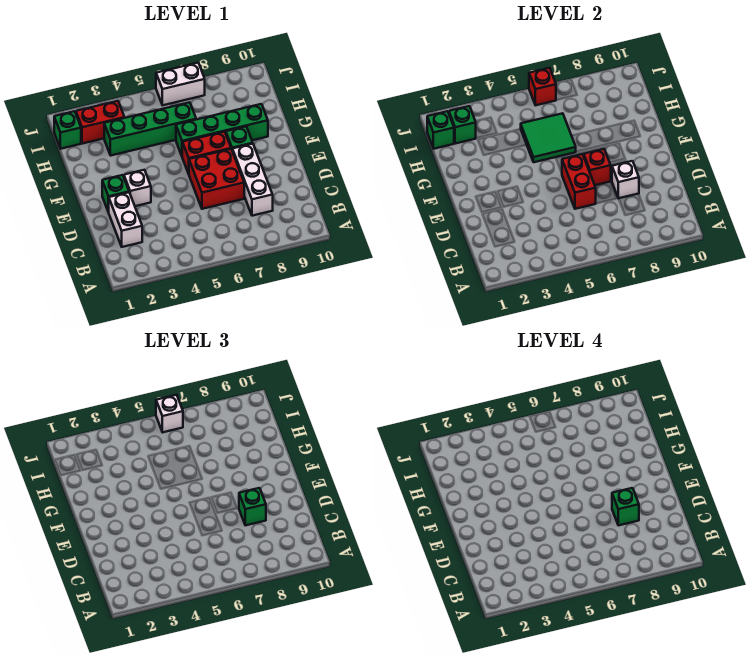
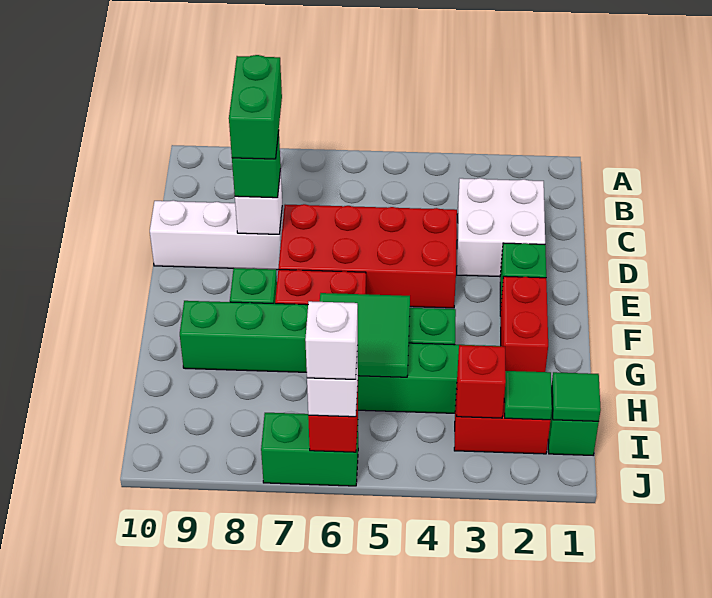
white brick C2:D2 level 1 -> white brick C2:D3 level 1
white brick C8:E8 level 1 -> white brick D8:D10 level 1
red brick D6:E7 level 1 -> red brick D4:E7 level 1
red brick D6:E6 level 2 -> red brick F2:G2 level 1
green brick D8 level 4 -> green brick C8:D8 level 4
white brick E3 level 1 -> white brick J6 level 4
red brick E7 level 2 -> red brick I3 level 2
green brick G6:G9 level 1 -> green brick G4:G9 level 1
green brick I1 level 2 -> green tile I1 level 2
green brick I2 level 2 -> green tile I2 level 2
white brick J6:J7 level 1 -> green brick J6:J7 level 1

